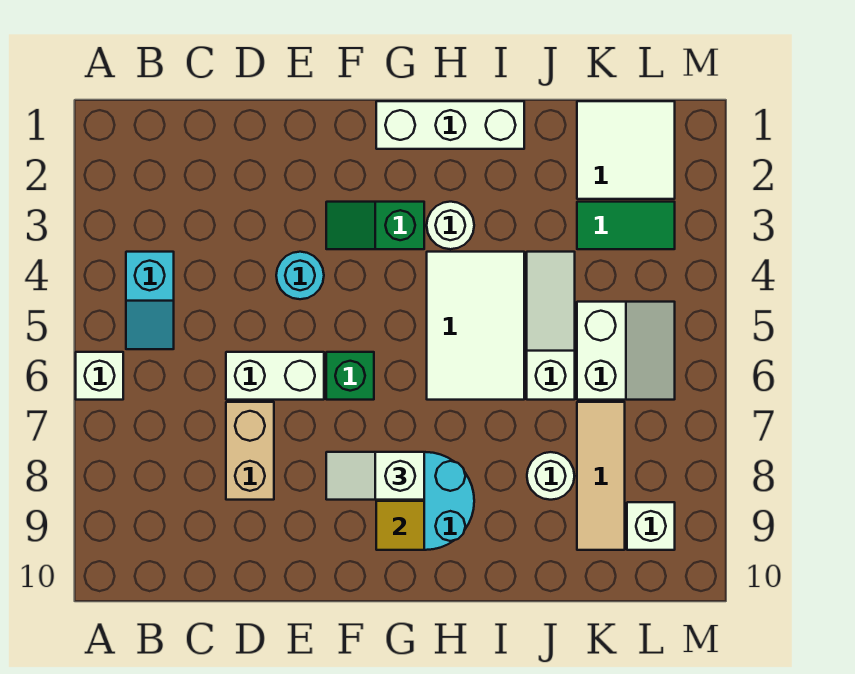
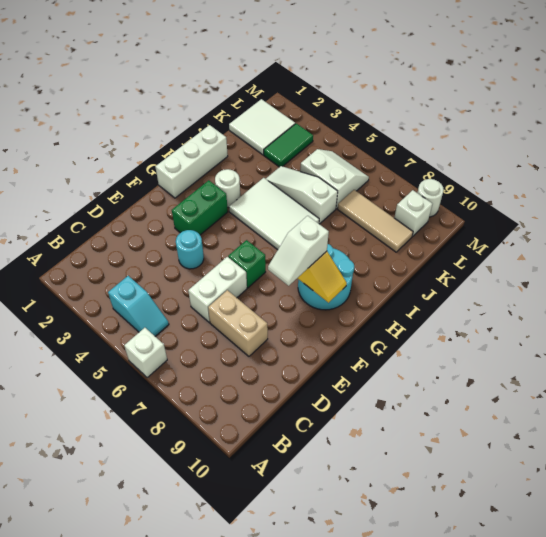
green slope F3:G3 level 1 top G -> green brick F3:G3 level 1
white round brick J8 level 1 -> white round brick M9 level 1

